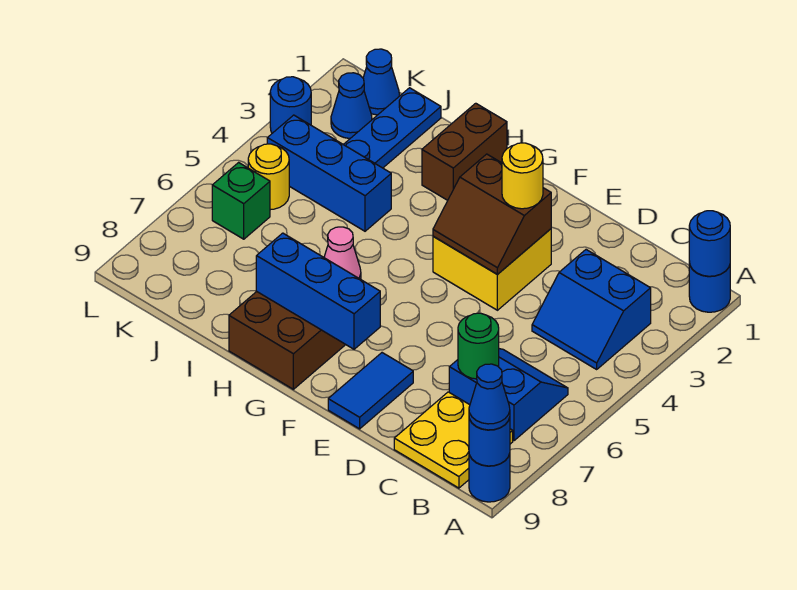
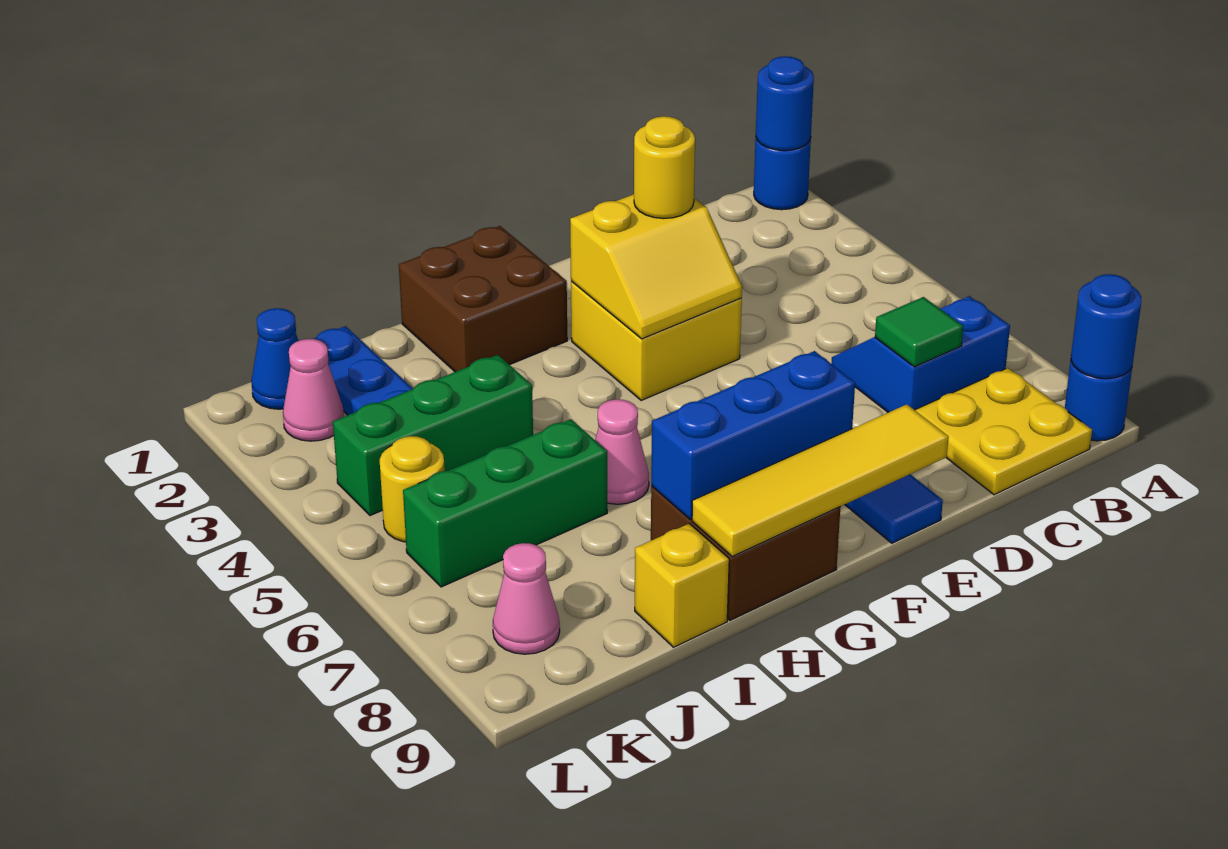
blue cone A9 level 3 -> none
blue slope B3:C4 level 1 top 3 -> none
green round brick C7 level 2 -> green tile C7 level 2
brown slope E3:F4 level 2 top 3 -> yellow slope E3:F4 level 2 top 3
none -> yellow tile E9:H9 level 2
brown brick H1:H2 level 1 -> brown brick G1:H2 level 1
blue brick I4:K4 level 1 -> green brick I4:K4 level 1
none -> yellow brick I9 level 1
blue cone K2 level 1 -> pink cone K2 level 1
green brick K6 level 1 -> green brick I6:K6 level 1
none -> pink cone K8 level 1
blue round brick L3 level 1 -> none

